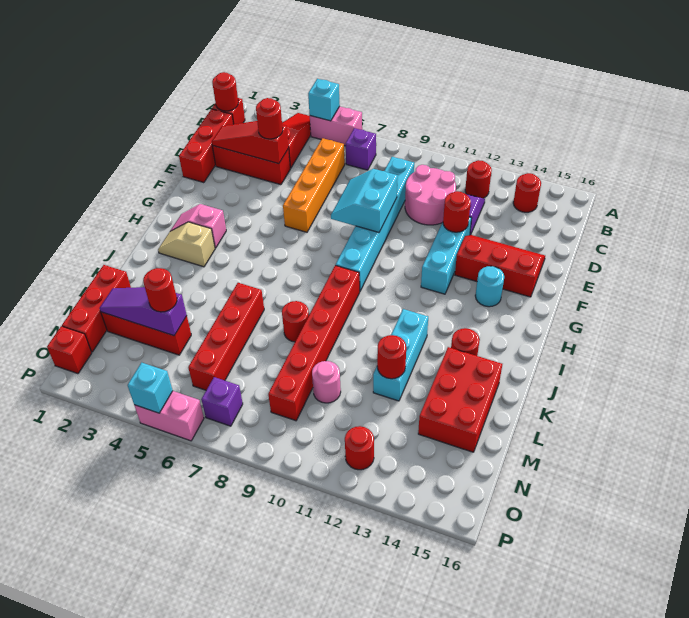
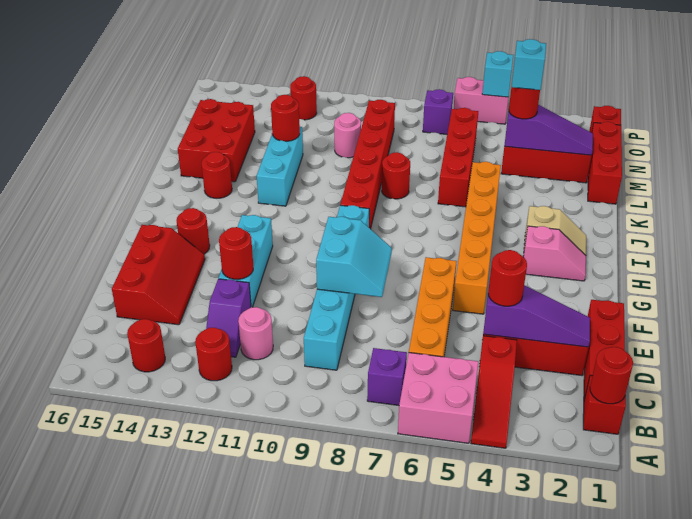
pink brick A5:A6 level 1 -> pink brick A5:B6 level 1
cyan brick A5 level 2 -> cyan brick M4 level 4
pink round brick C10:D11 level 1 -> pink round brick C11 level 1
red slope D2:D4 level 2 top 4 -> purple slope D2:D4 level 2 top 4
red slope E13:F15 level 1 top F -> red slope D14:F15 level 1 top 15
none -> orange brick F5:K5 level 1
cyan round brick G14 level 1 -> red round brick G14 level 1

